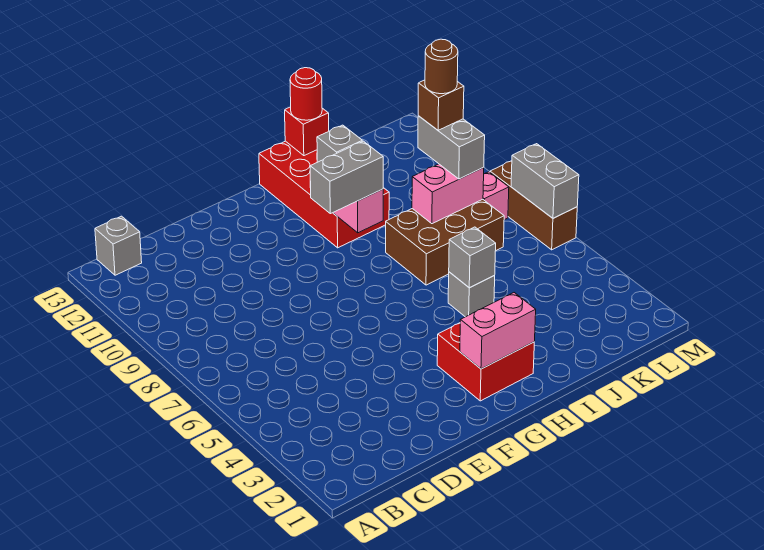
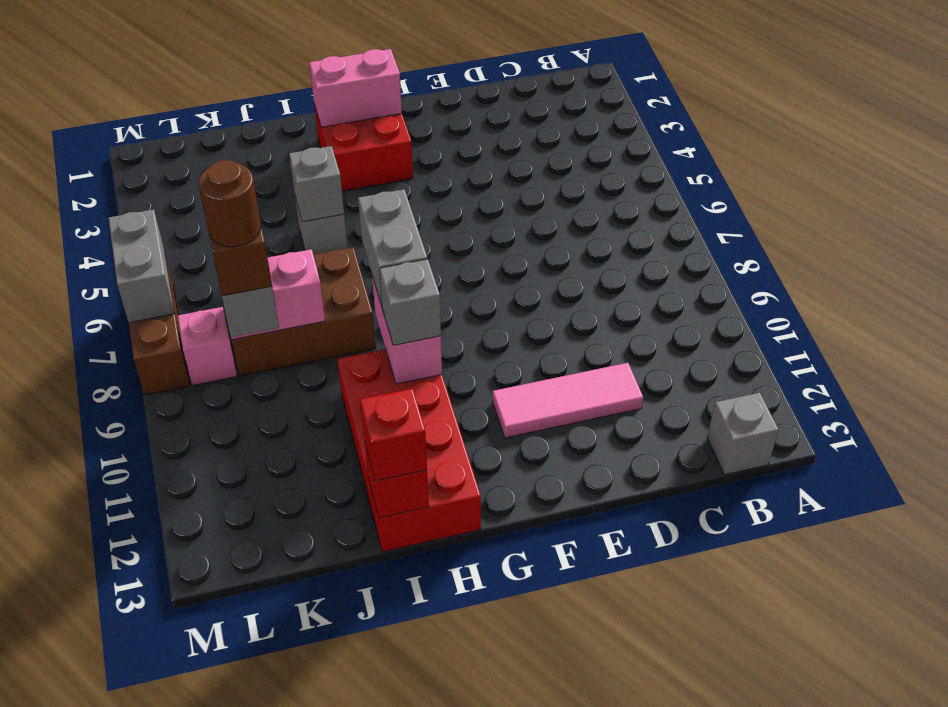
none -> pink tile D11:F11 level 1
grey brick G9:H9 level 3 -> grey brick H8:H9 level 3
red round brick I13 level 3 -> red brick I13 level 3

